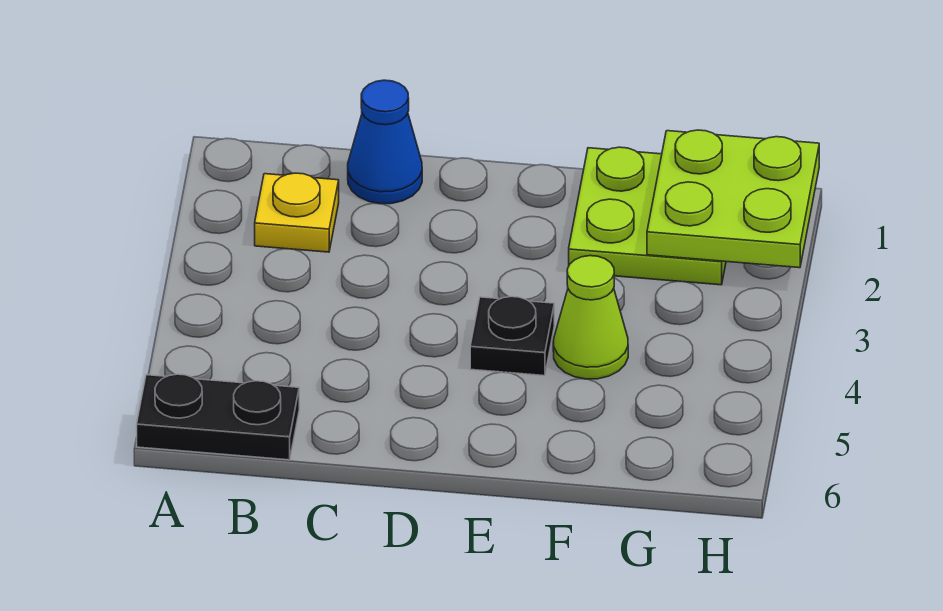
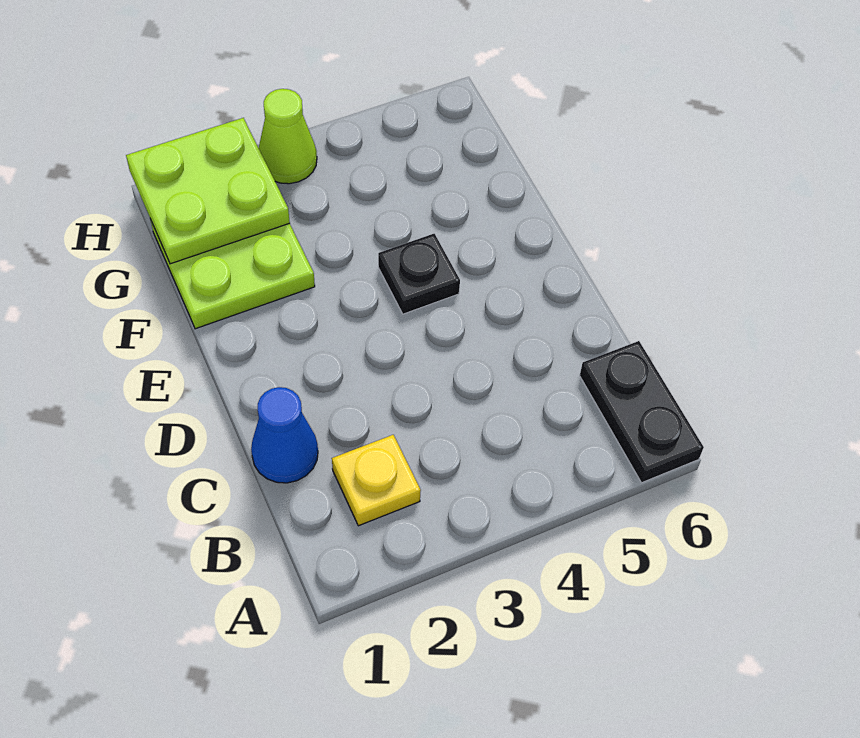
lime cone F4 level 1 -> lime cone H3 level 1

